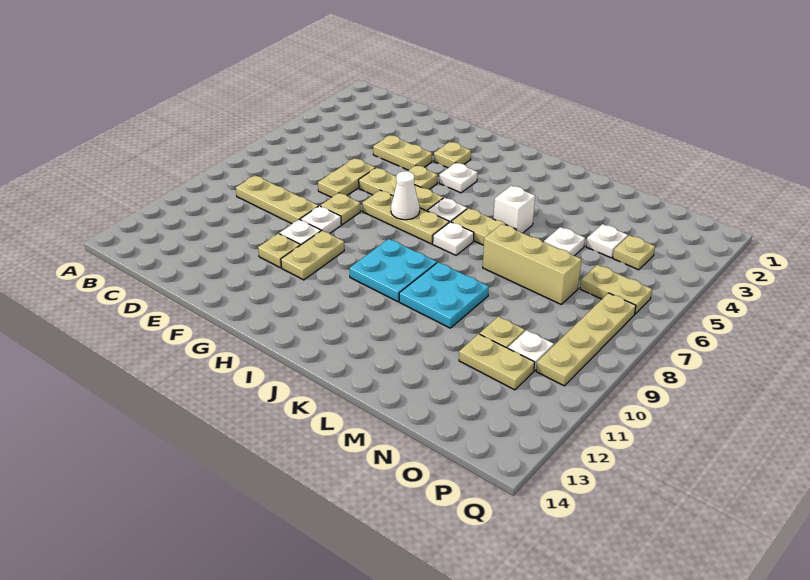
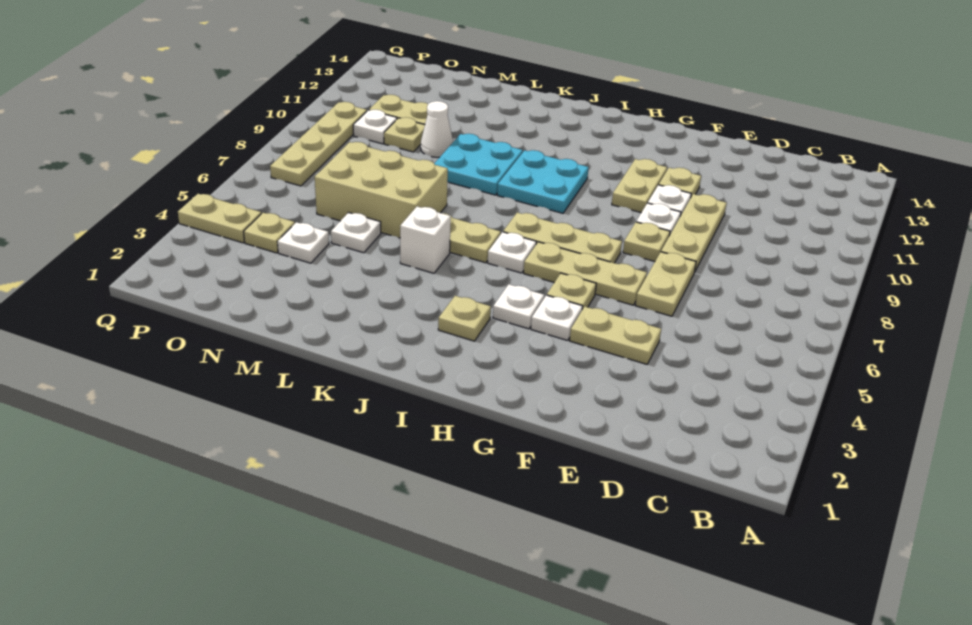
tan plate C9:E9 level 1 -> tan plate E8:E10 level 1
tan plate G3 level 1 -> tan plate I3 level 1
white cone H7 level 2 -> white cone M10 level 1
white plate J7 level 1 -> white plate G4 level 1
tan brick L7:N7 level 1 -> tan brick L6:N7 level 1
tan plate O6:P6 level 1 -> tan plate P4:Q4 level 1

